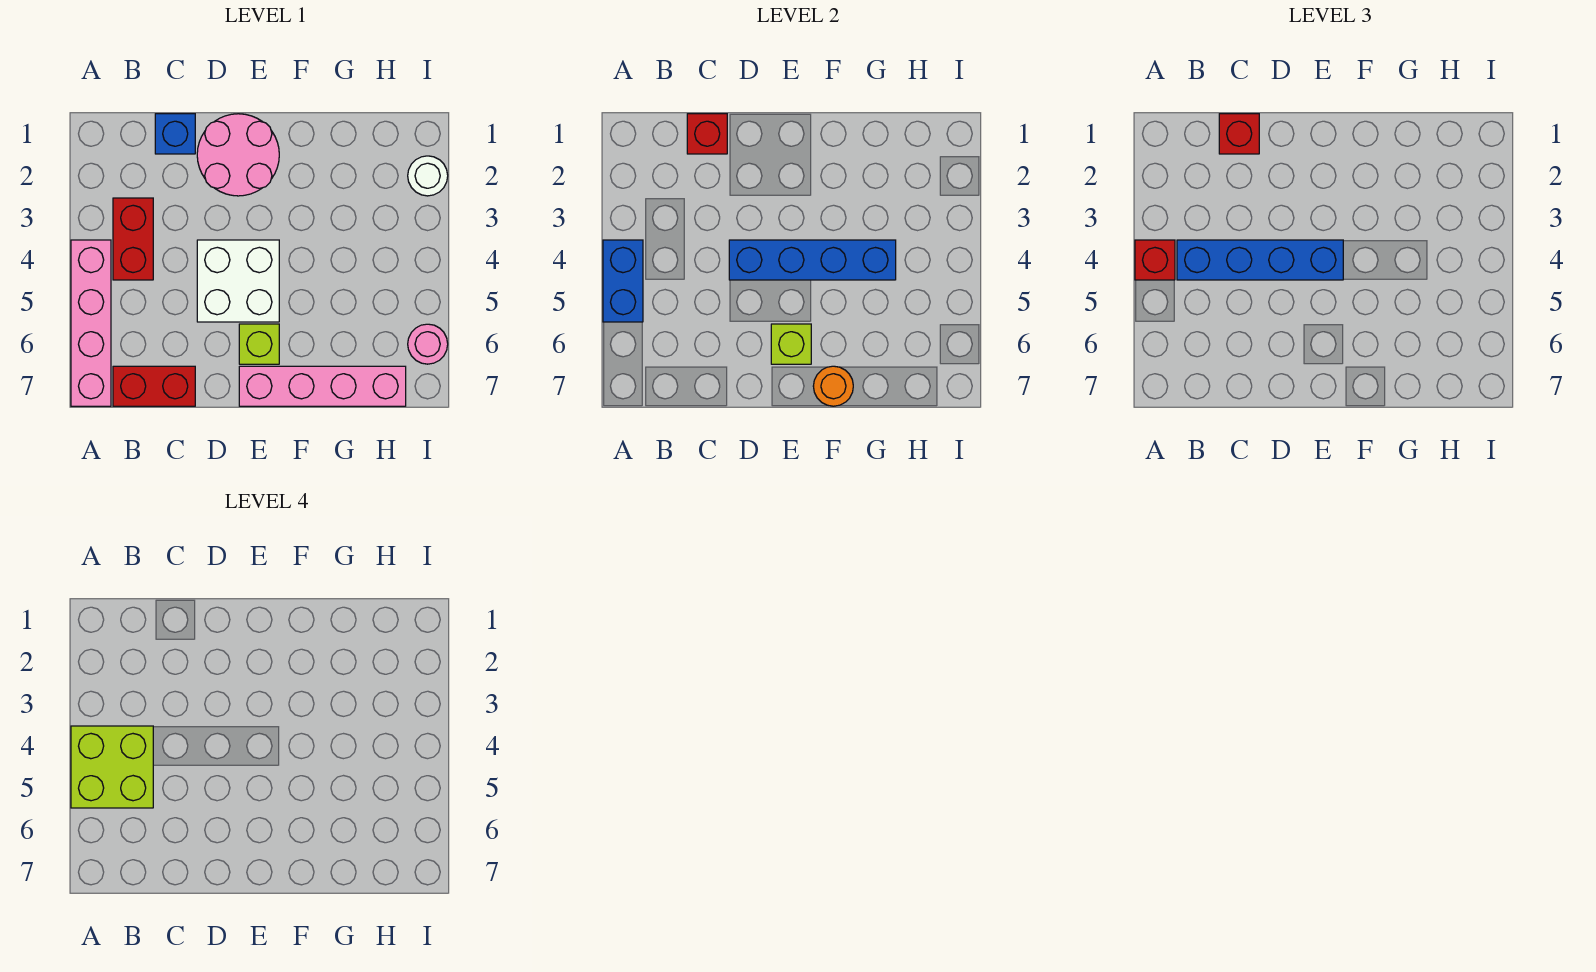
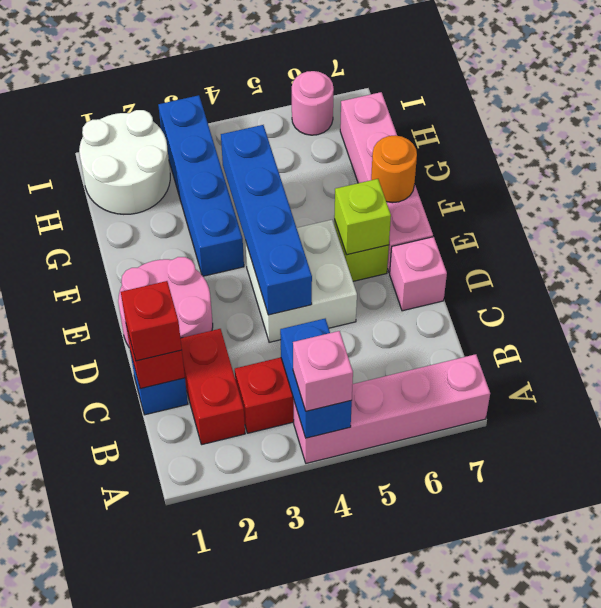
blue brick A4:A5 level 2 -> blue brick A4:B4 level 2
red brick A4 level 3 -> pink brick A4 level 3
lime brick A4:B5 level 4 -> none
blue brick B4:E4 level 3 -> blue brick F3:I3 level 1
red brick B7:C7 level 1 -> red brick B2:C2 level 1
none -> pink brick D7 level 1
white round brick I2 level 1 -> white round brick H1:I2 level 1

